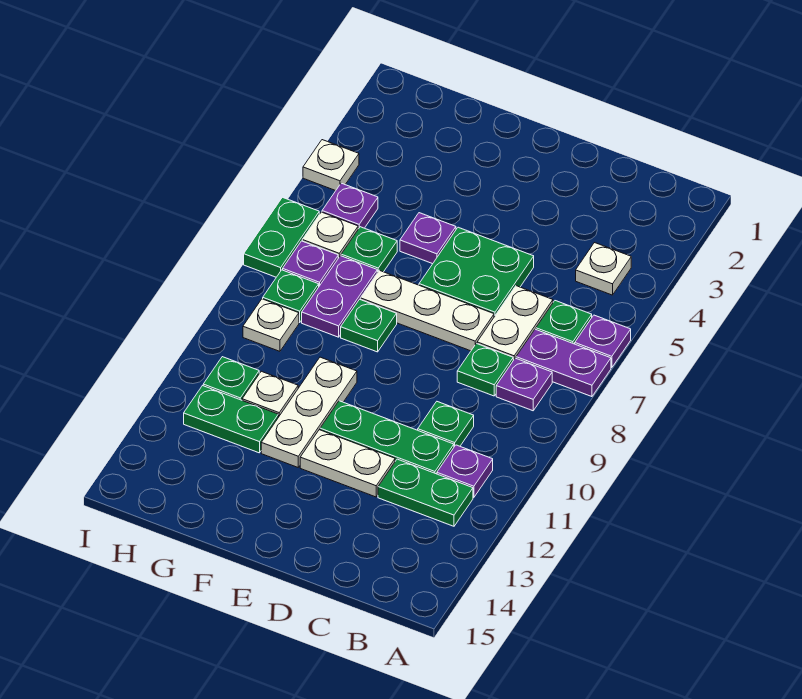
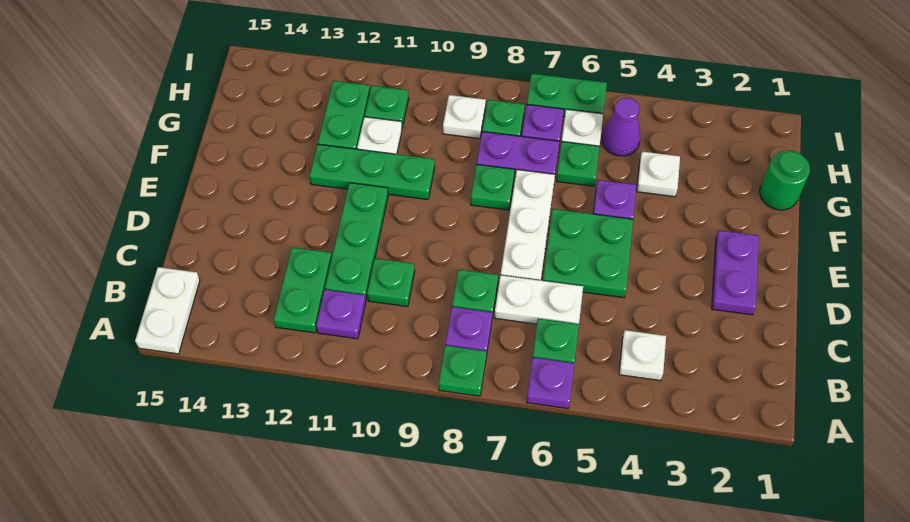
purple plate A7:B7 level 1 -> purple plate D2:E2 level 1
none -> green plate A8 level 1
white plate D12:E12 level 1 -> white plate A15:B15 level 1
white plate F10:F12 level 1 -> green plate F10:F12 level 1
none -> green round brick G1 level 1
purple plate H5 level 1 -> purple cone H5 level 1
white plate I4 level 1 -> white plate G4 level 1

